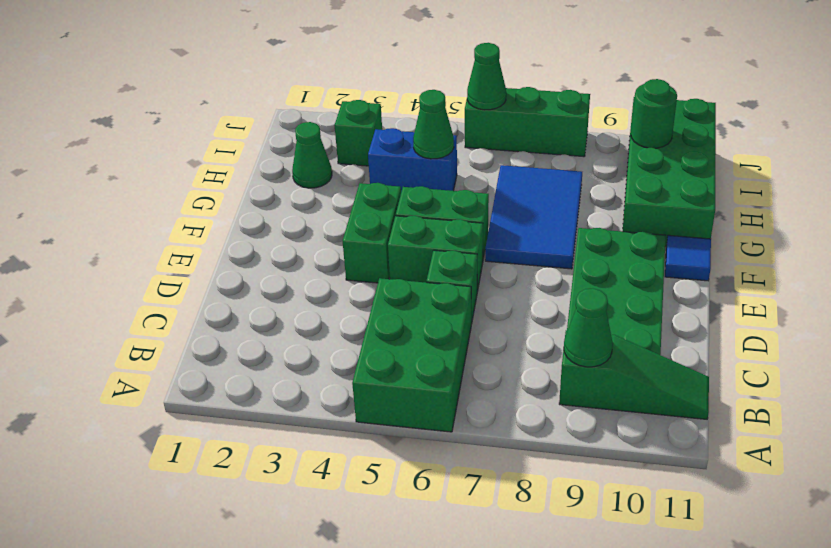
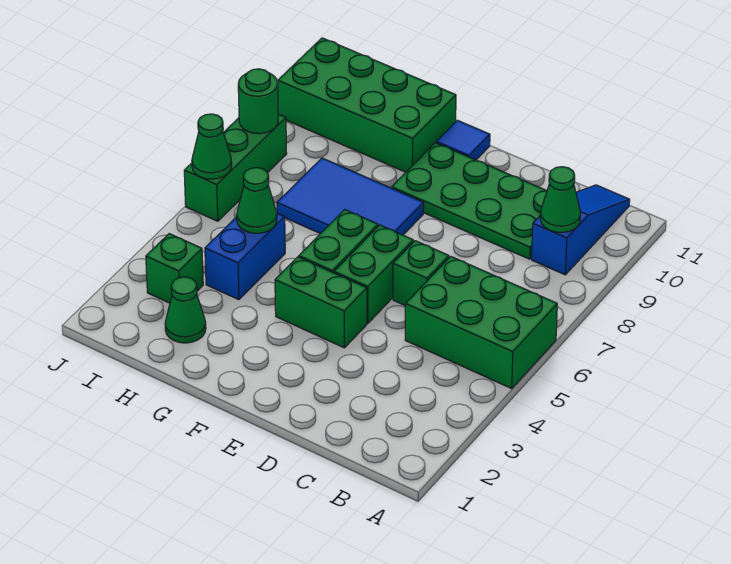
green slope B9:B11 level 1 top 9 -> blue slope B9:B11 level 1 top 9
green round brick I10 level 2 -> green round brick J8 level 2

